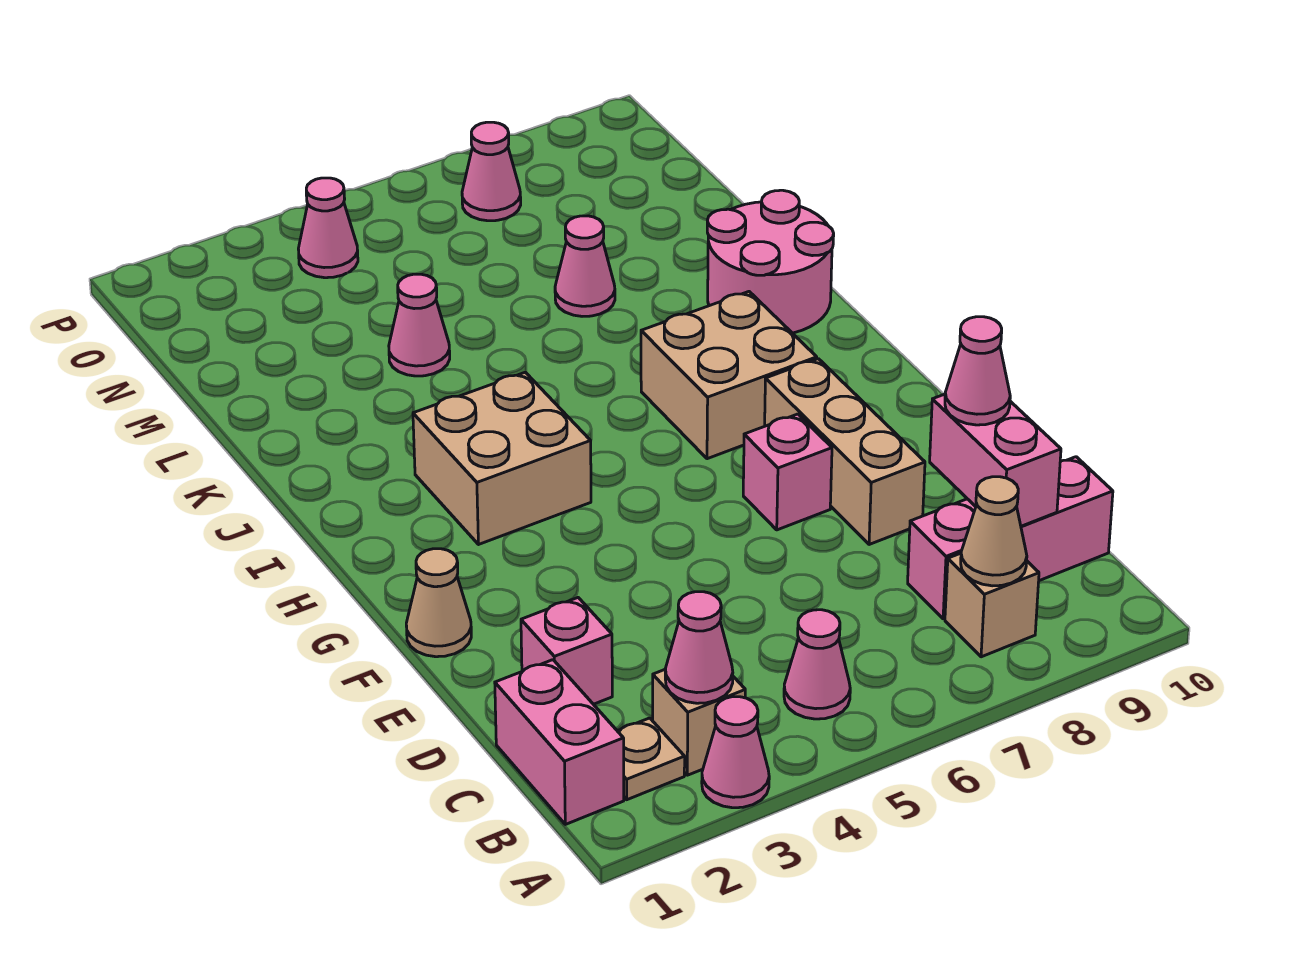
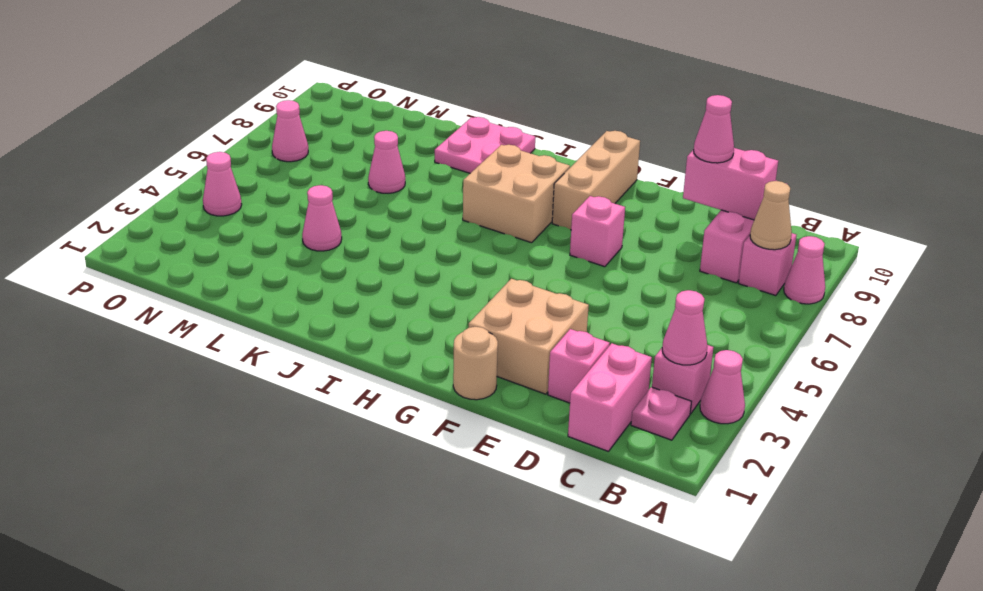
pink brick B1:C1 level 1 -> pink brick C1:C2 level 1
tan plate B2 level 1 -> pink plate B2 level 1
tan brick B3 level 1 -> pink brick B3 level 1
pink cone B5 level 1 -> pink cone A8 level 1
tan brick B8 level 1 -> pink brick B8 level 1
tan brick E8:G8 level 1 -> tan brick G8:G10 level 1
tan cone F1 level 1 -> tan round brick F1 level 1
tan brick H3:I4 level 1 -> tan brick E2:F3 level 1
pink round brick J9:K10 level 1 -> pink plate J9:K10 level 1

